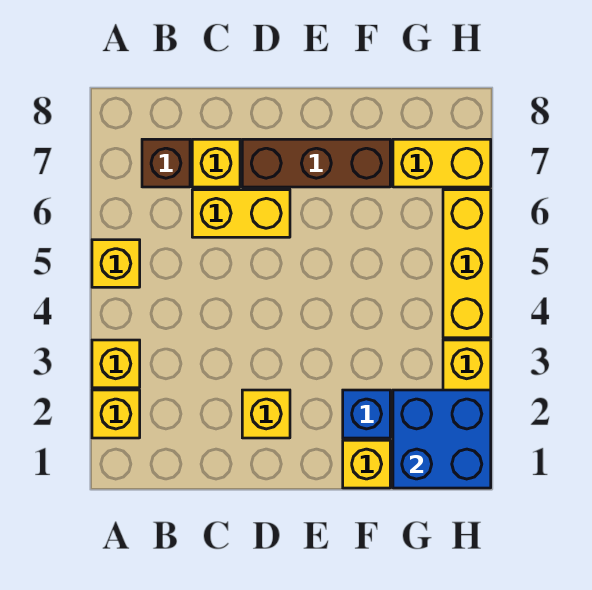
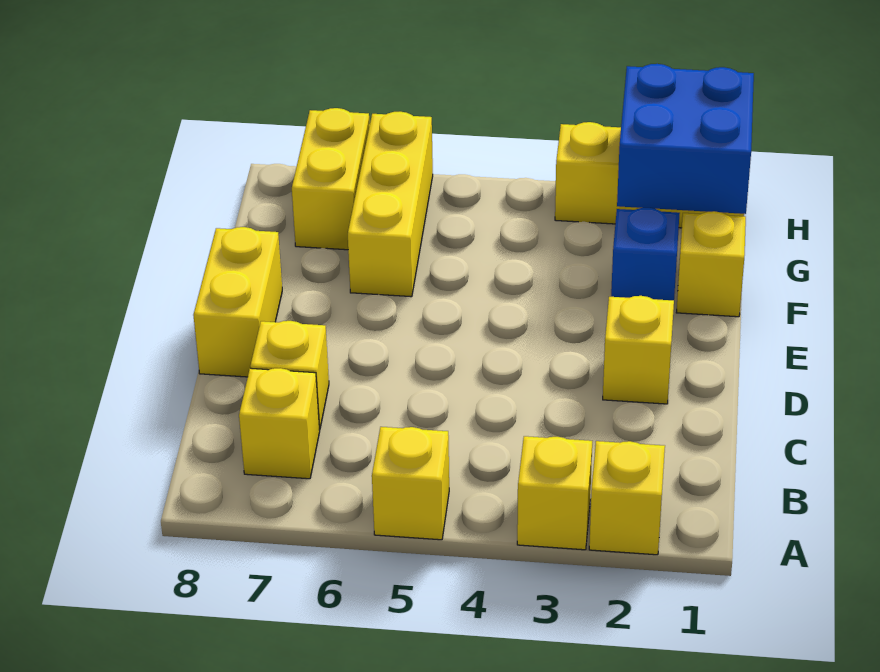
brown brick B7 level 1 -> yellow brick B7 level 1
yellow brick C6:D6 level 1 -> yellow brick D8:E8 level 1
brown brick D7:F7 level 1 -> none
yellow brick H4:H6 level 1 -> yellow brick F6:H6 level 1

